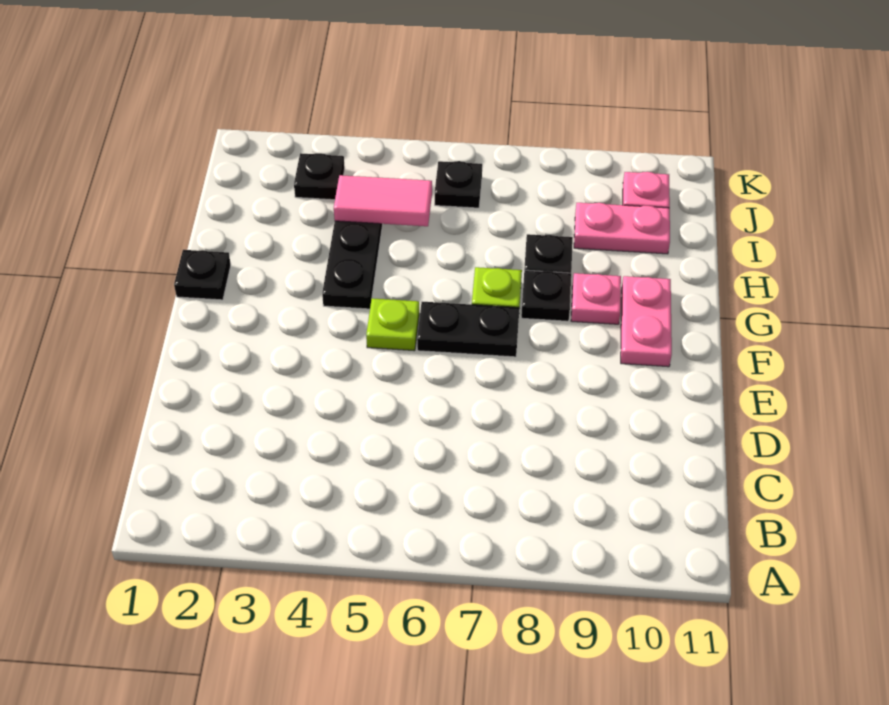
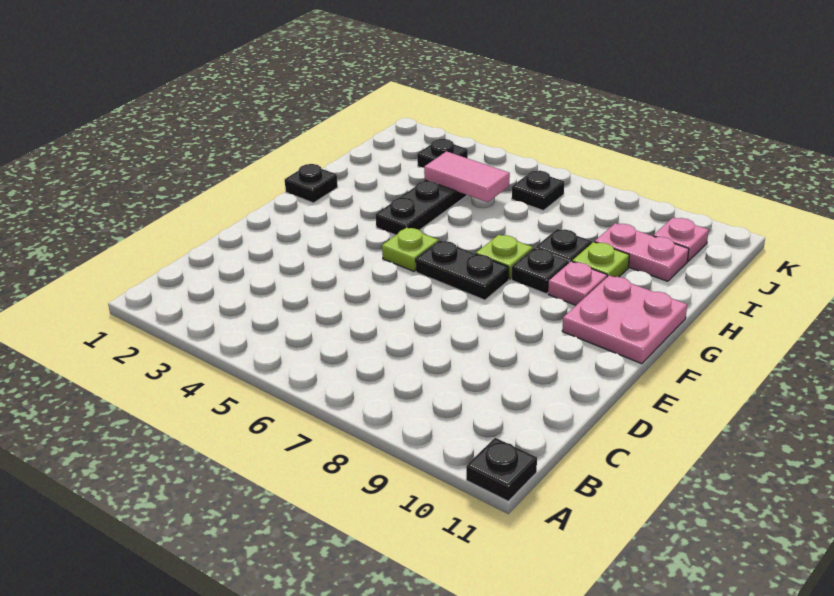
none -> black plate A11 level 1
pink plate F10:G10 level 1 -> pink plate F10:G11 level 1
none -> lime plate H9 level 1

